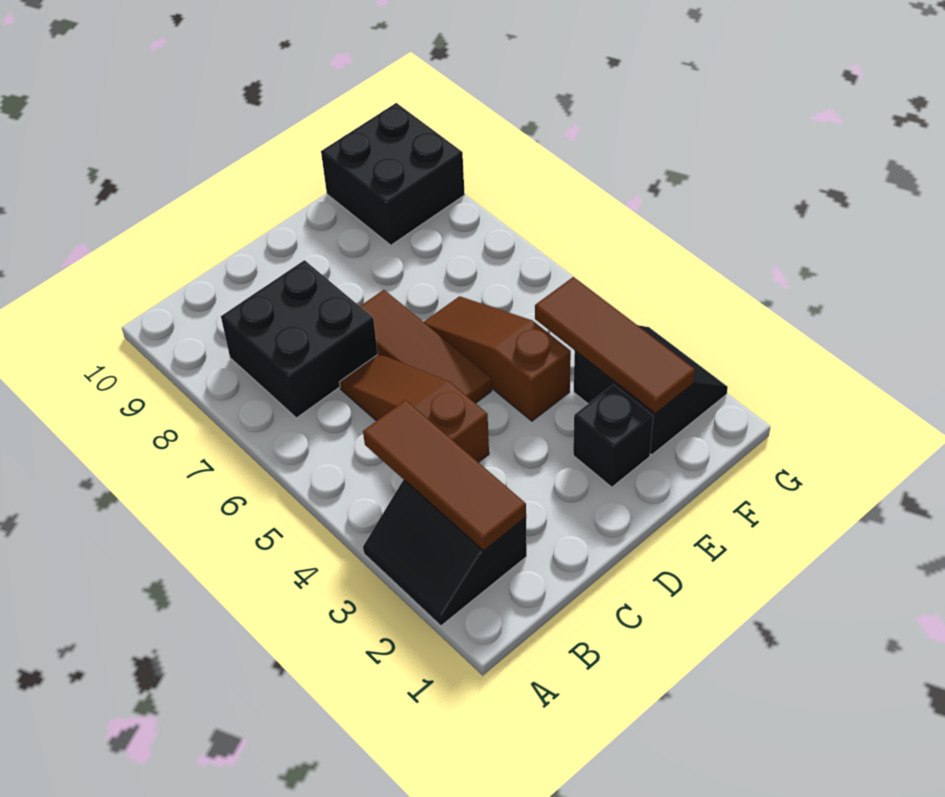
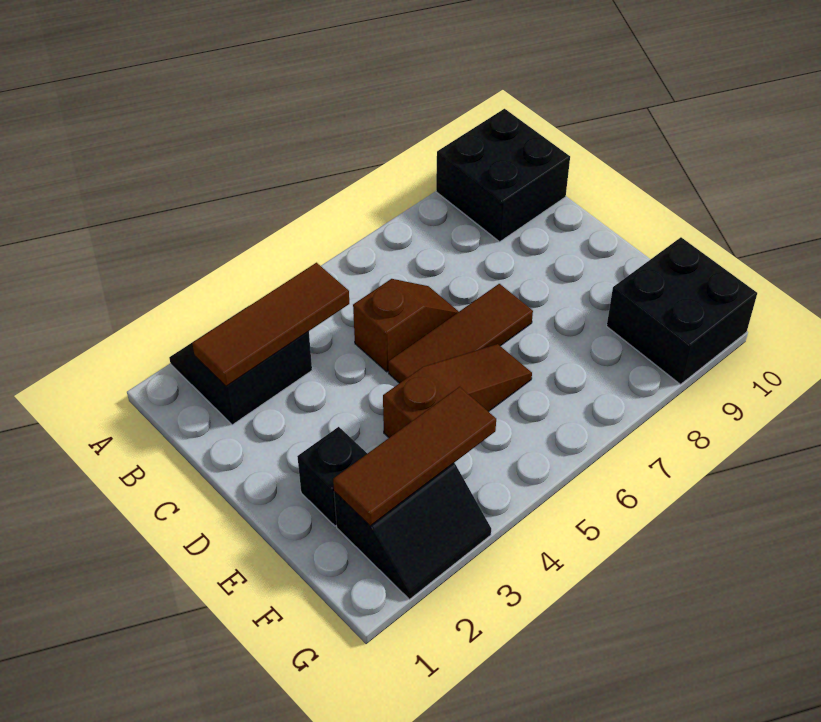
black brick B7:C8 level 1 -> black brick A9:B10 level 1
brown slope C4:C6 level 1 top 4 -> brown slope C5:C6 level 1 top 5

